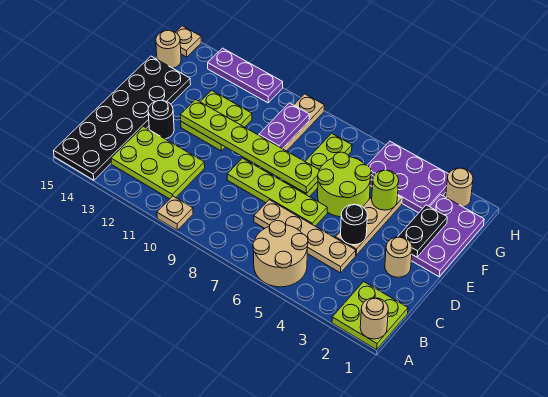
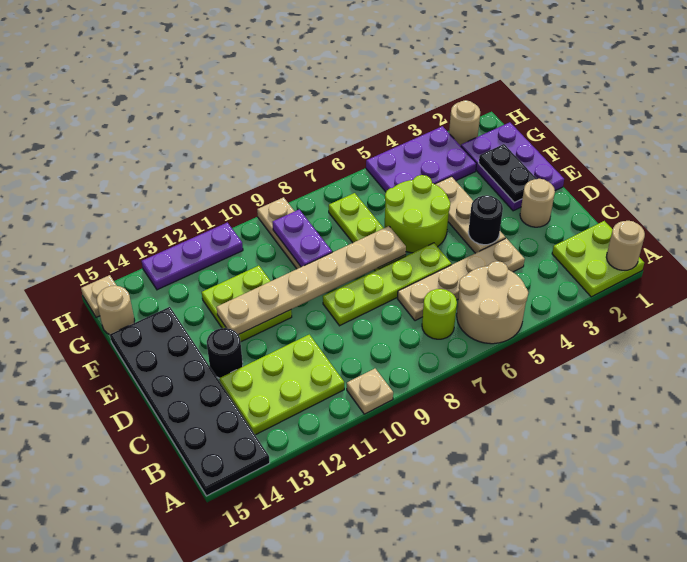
lime plate E7:E12 level 2 -> tan plate E7:E12 level 2
lime round brick F4 level 2 -> lime round brick B7 level 1

